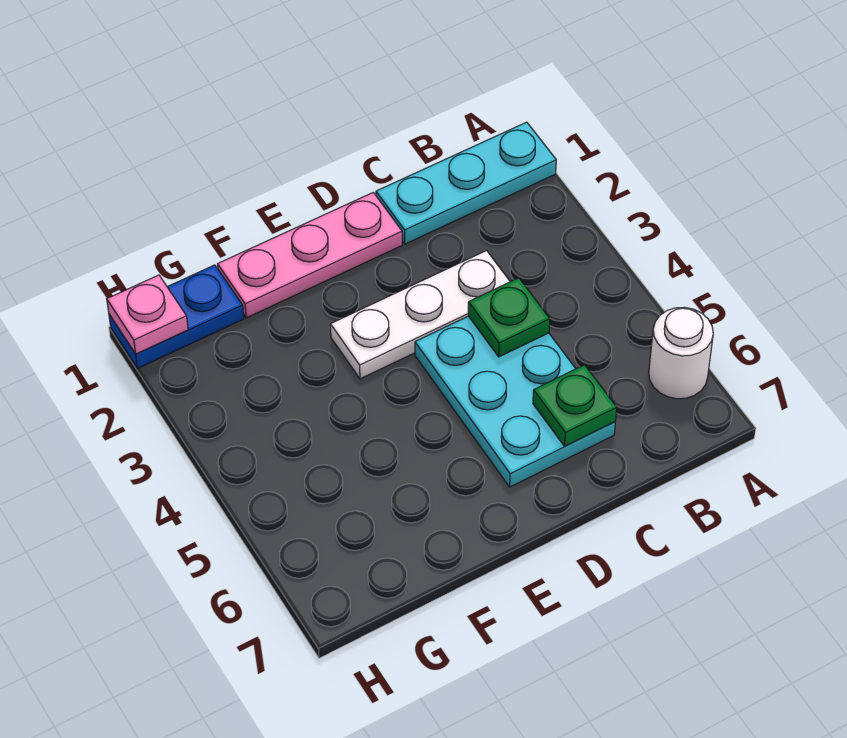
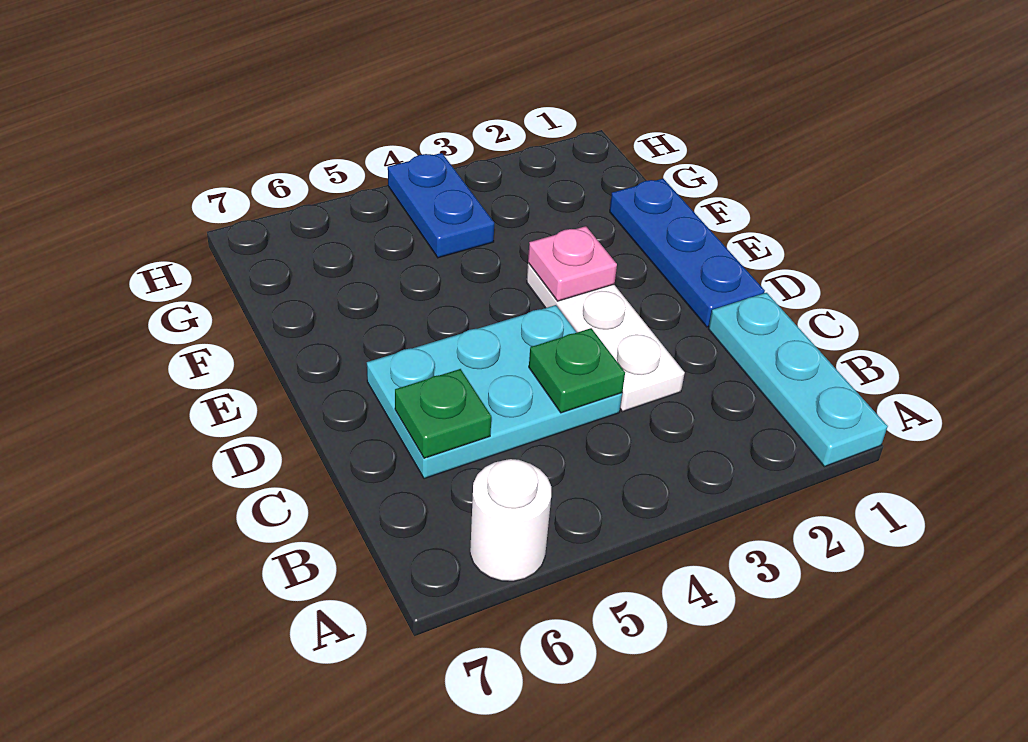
pink plate D1:F1 level 1 -> blue plate D1:F1 level 1
blue plate G1:H1 level 1 -> blue plate G4:H4 level 1
pink plate H1 level 2 -> pink plate E3 level 2

